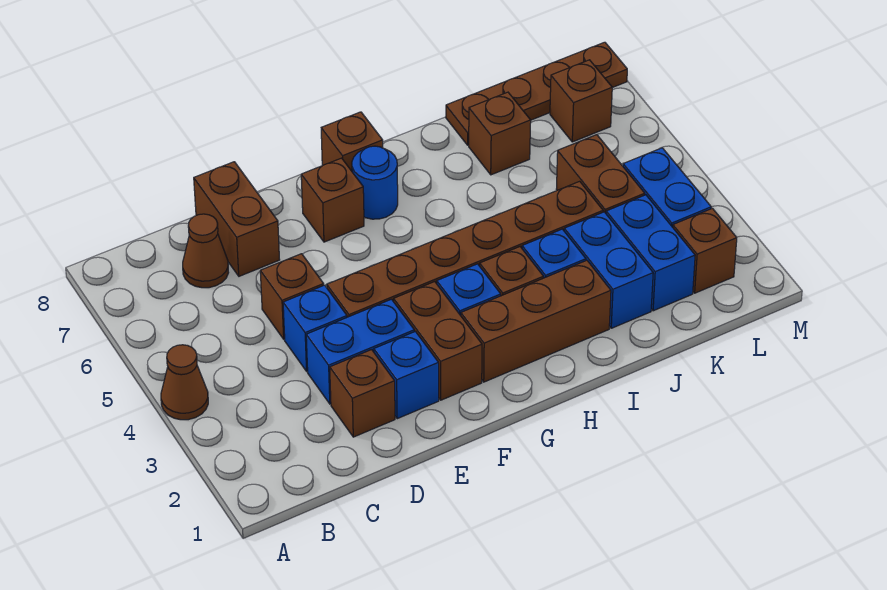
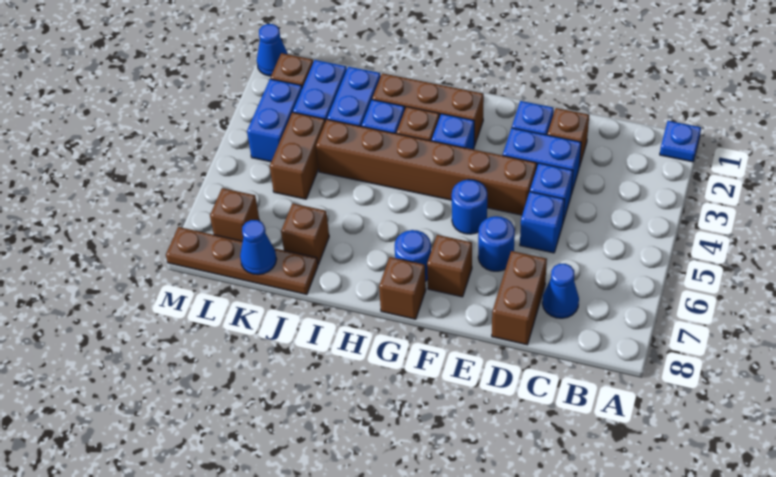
none -> blue plate A1 level 1
brown cone A4 level 1 -> none
brown cone C7 level 1 -> blue cone C7 level 1
brown brick D5 level 1 -> blue brick D5 level 1
none -> blue round brick E6 level 1
brown brick F2:F3 level 1 -> none
none -> blue round brick F5 level 1
none -> blue cone K8 level 2
none -> blue cone M1 level 1

